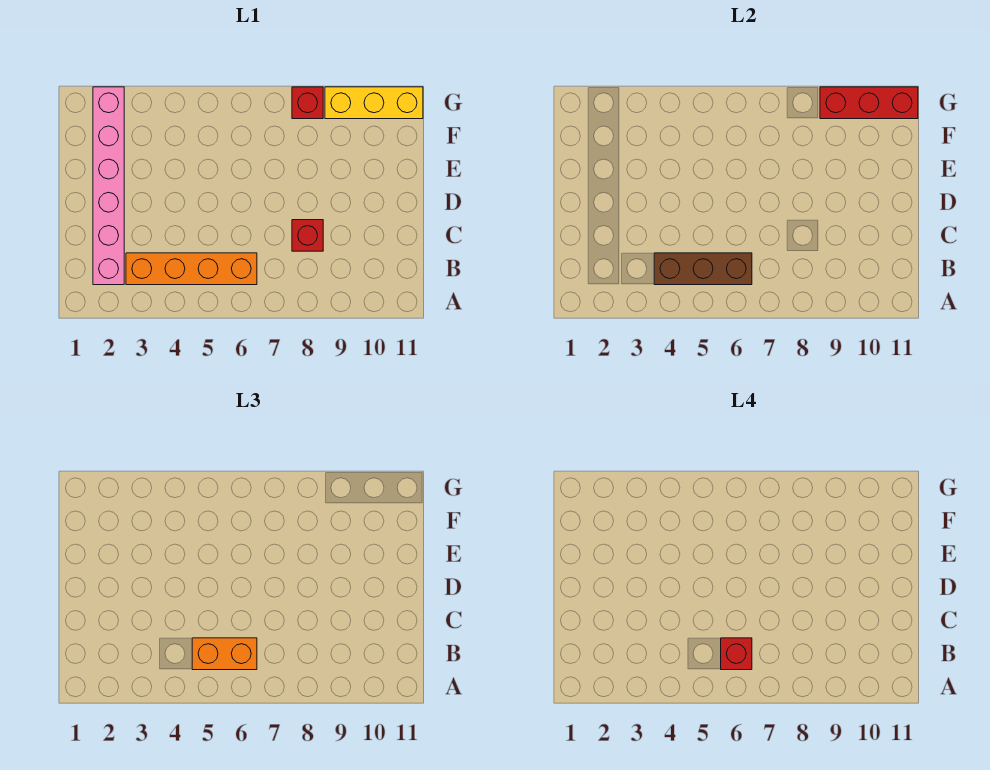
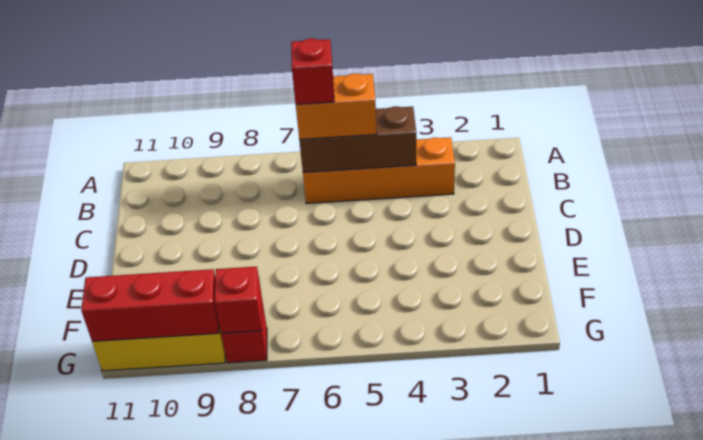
pink brick B2:G2 level 1 -> none
red brick C8 level 1 -> red brick G8 level 2

